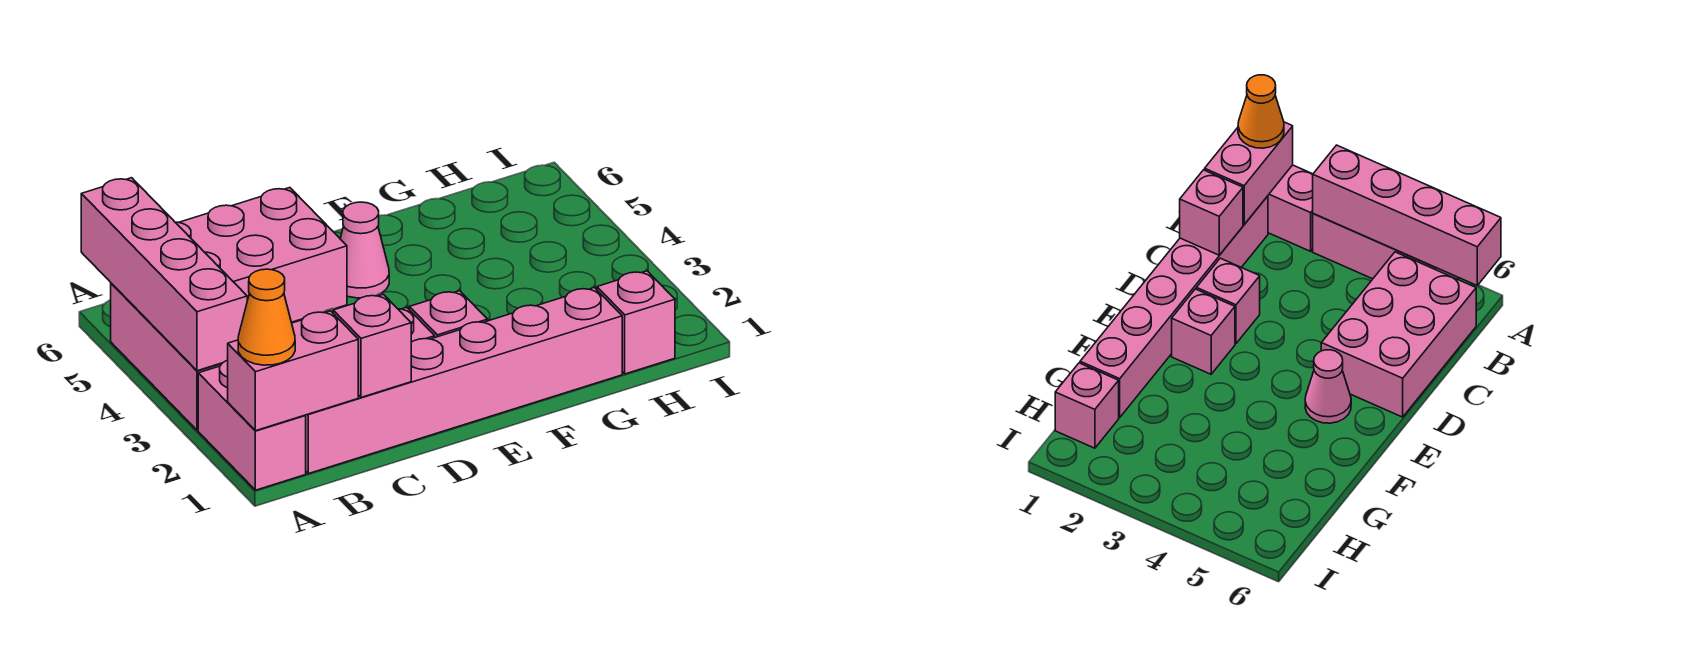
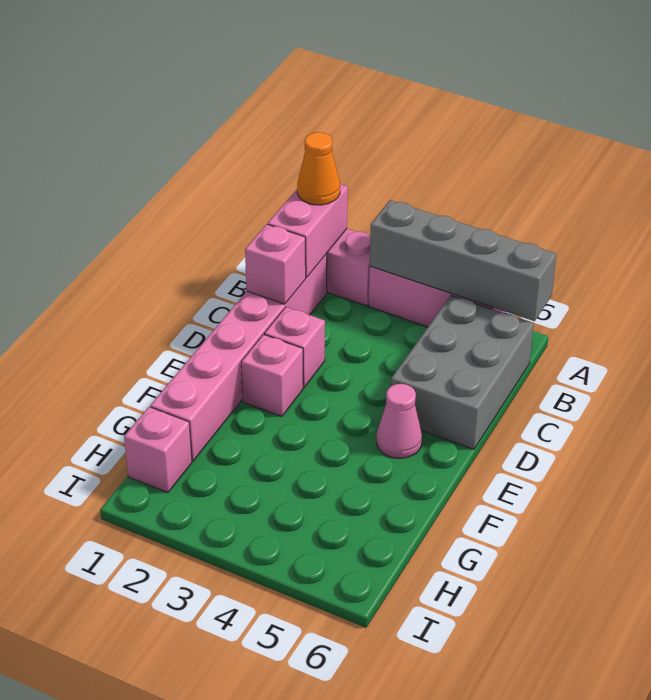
pink brick A3:A6 level 2 -> grey brick A3:A6 level 2
pink brick B5:D6 level 1 -> grey brick B5:D6 level 1

